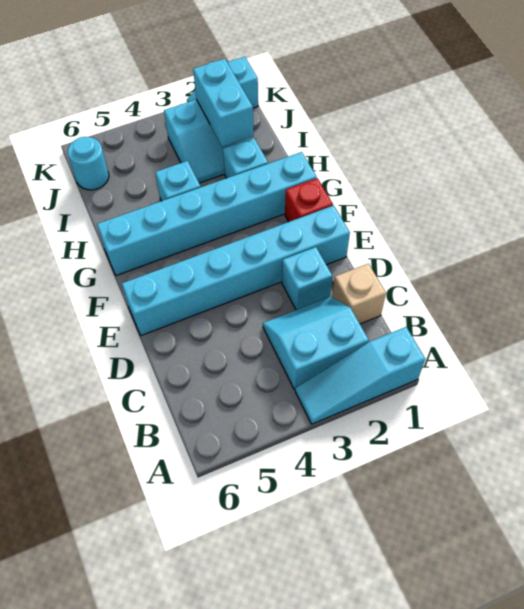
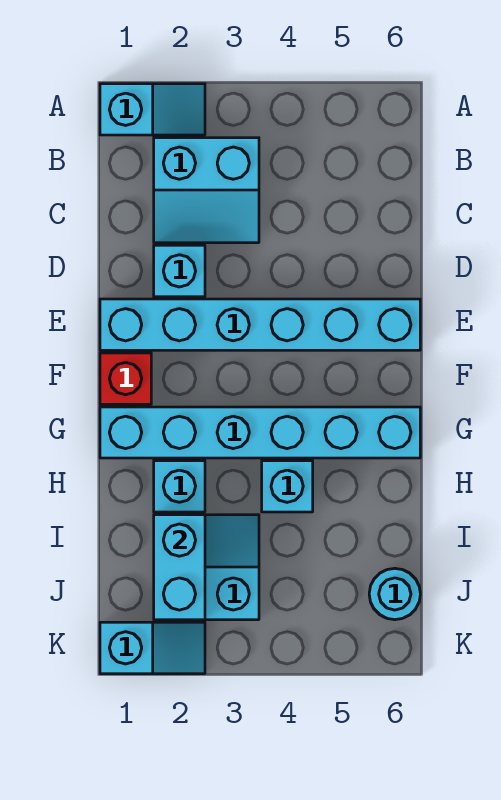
cyan slope A1:A3 level 1 top 1 -> cyan slope A1:A2 level 1 top 1
tan brick C1 level 1 -> none

